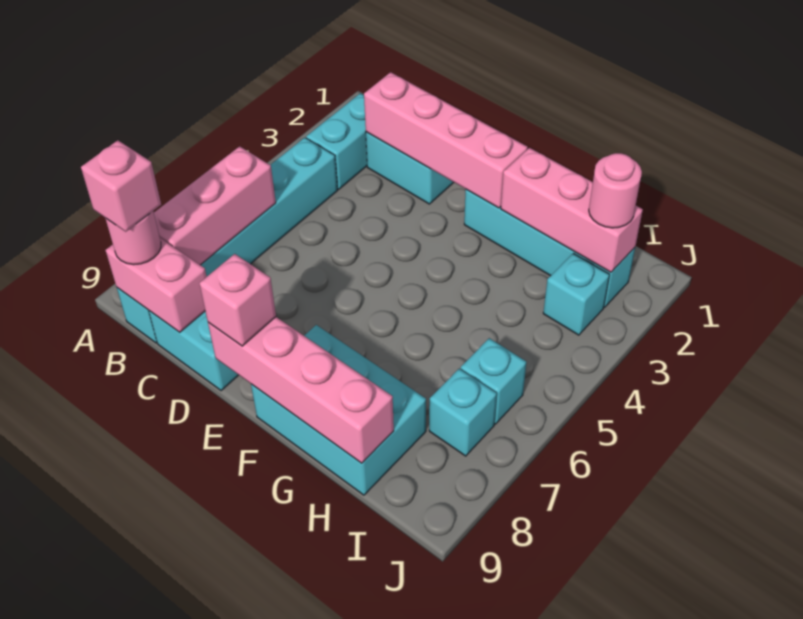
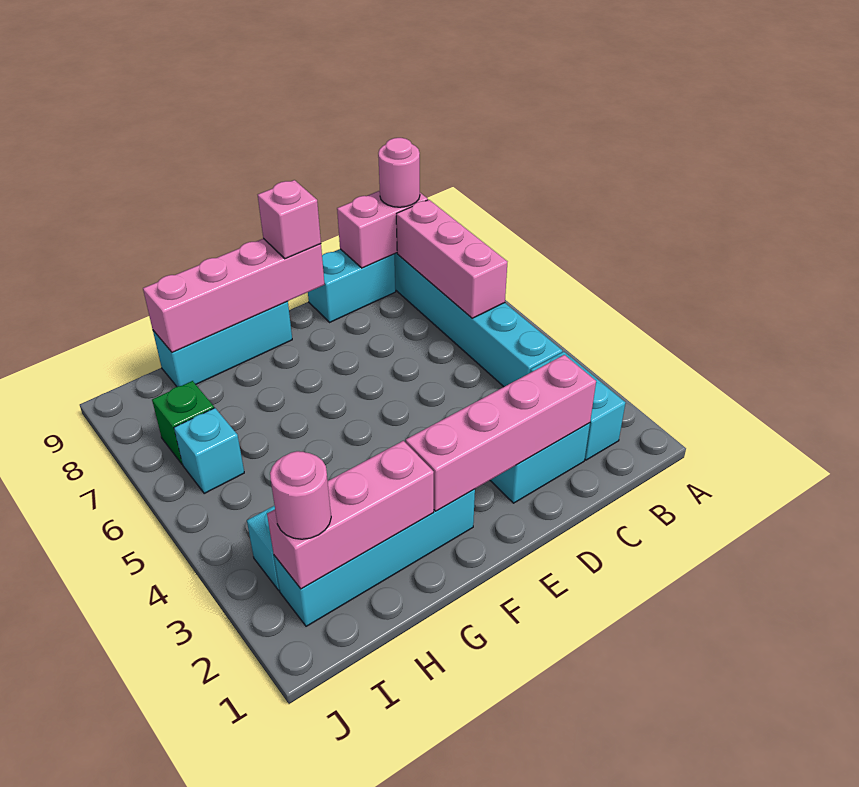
pink brick B9 level 4 -> none
cyan brick F8:H9 level 1 -> cyan brick F9:H9 level 1
cyan brick I7 level 1 -> green brick I7 level 1

